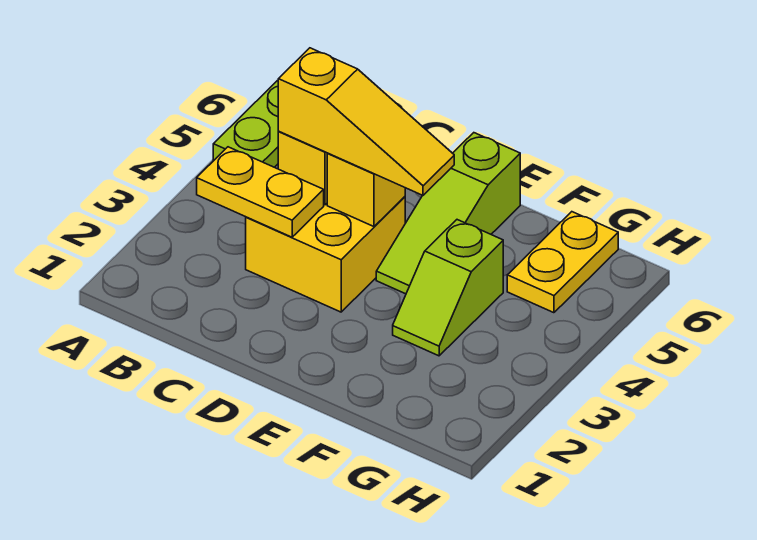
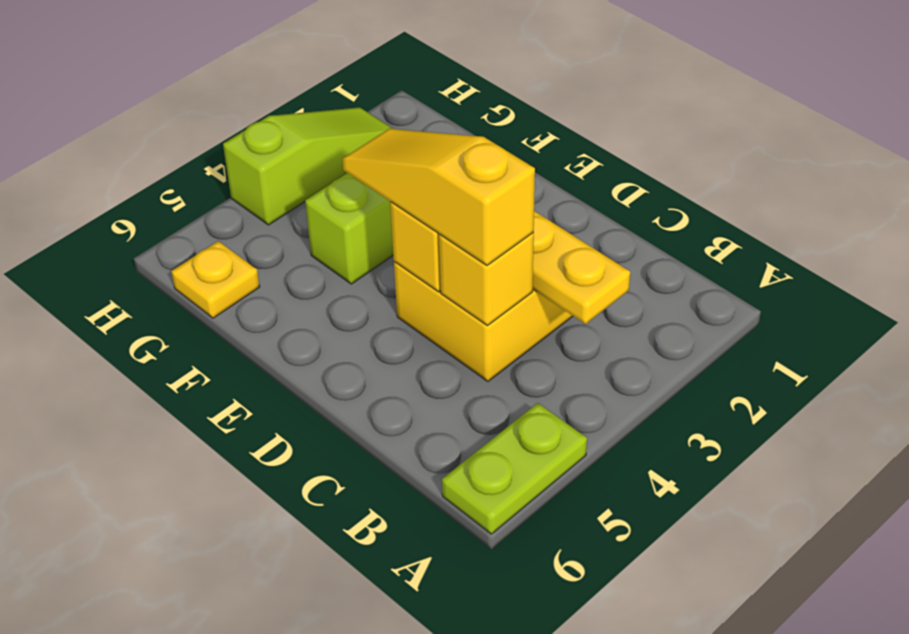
lime slope E4:E6 level 1 top 6 -> lime slope H2:H4 level 1 top 4
yellow plate G5:G6 level 1 -> yellow plate G6 level 1

